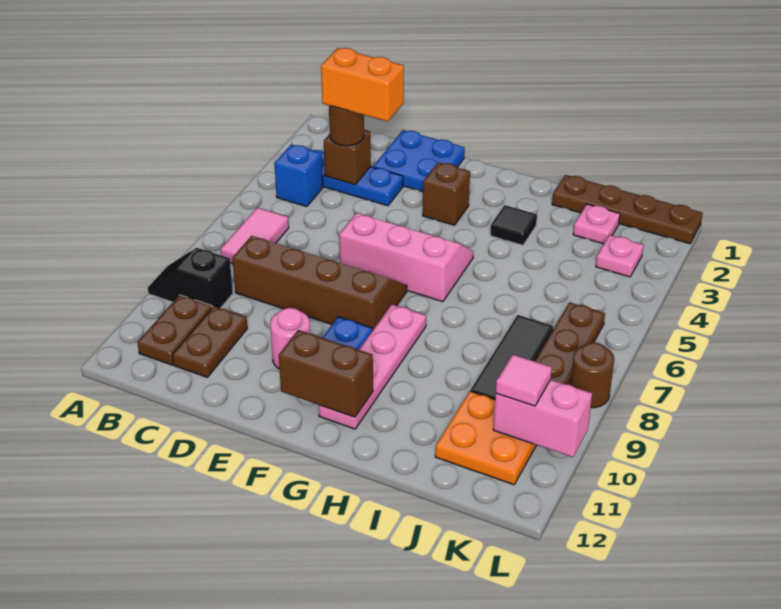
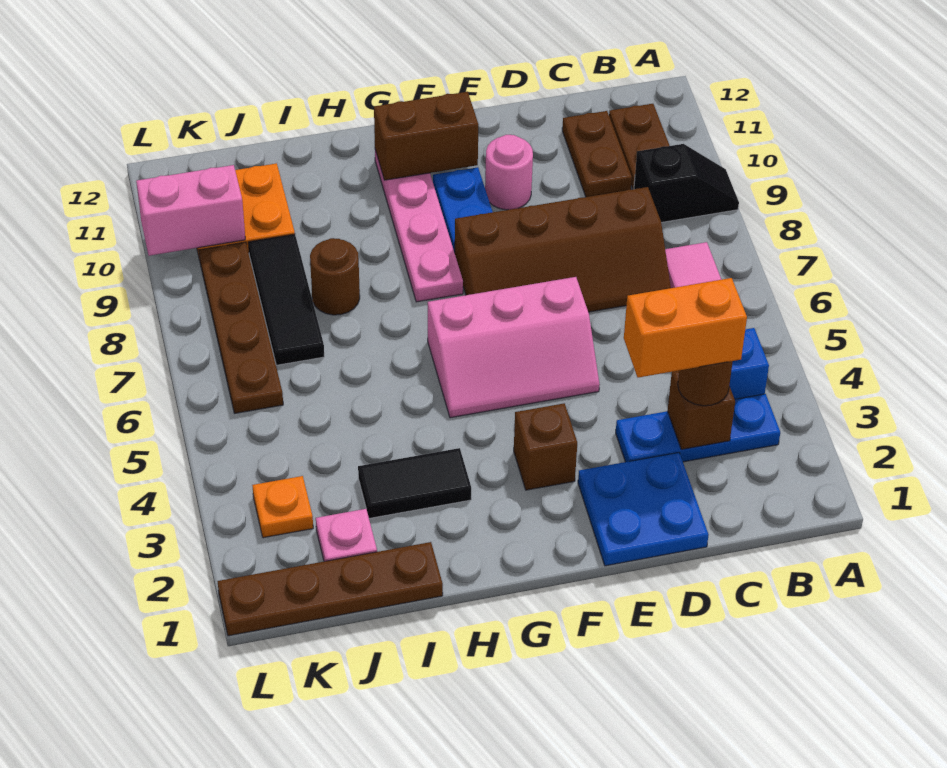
black tile H3 level 1 -> black tile H3:I3 level 1
pink plate K3 level 1 -> orange plate K3 level 1
pink tile K10 level 3 -> none
brown round brick L8 level 1 -> brown round brick I8 level 1

